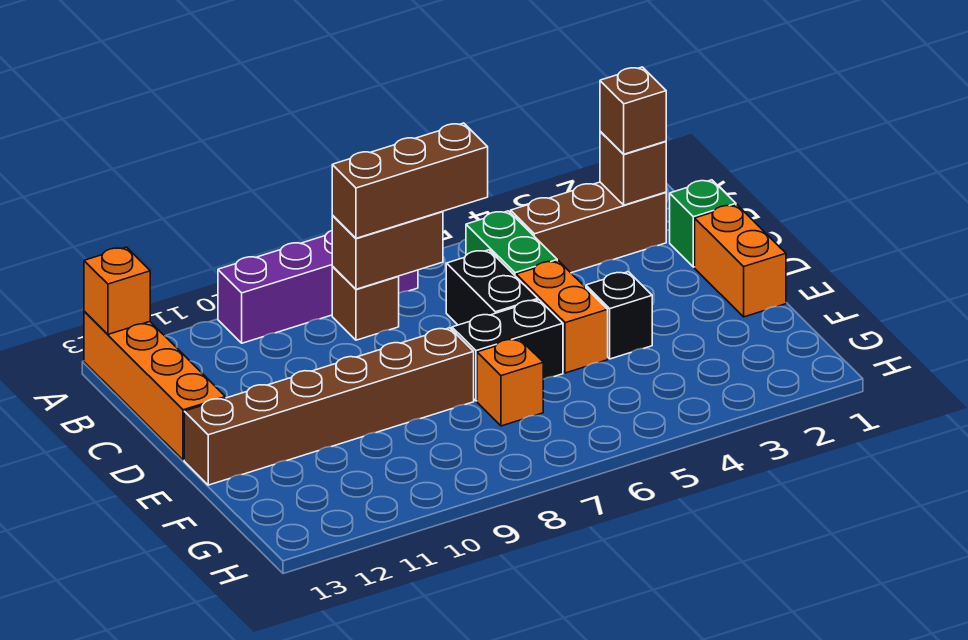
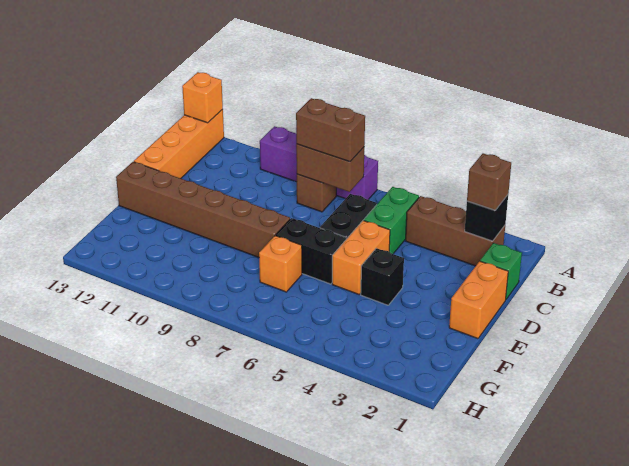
brown brick B2 level 2 -> black brick B2 level 2
brown brick B6:B8 level 3 -> brown brick B7:B8 level 3

